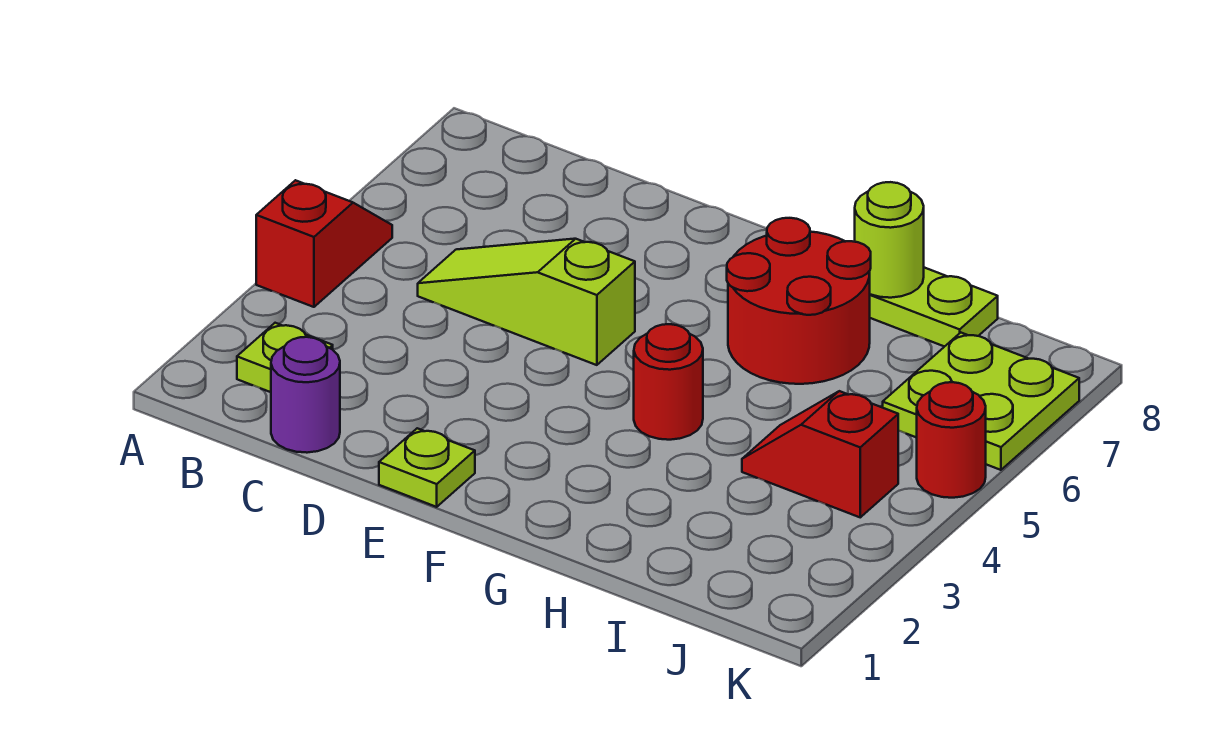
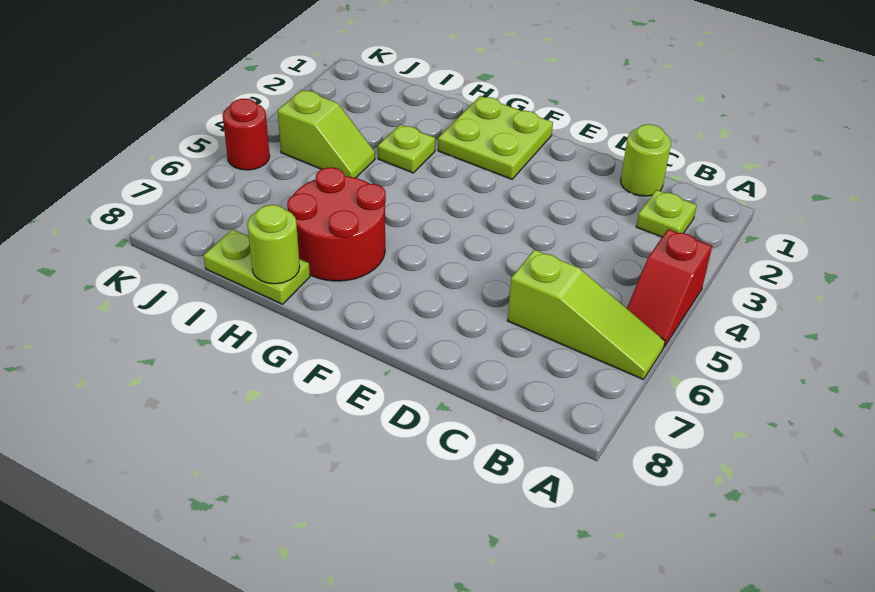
purple round brick C1 level 1 -> lime round brick C1 level 1
lime slope C5:E5 level 1 top E -> lime slope A6:C6 level 1 top C
lime plate E1 level 1 -> lime plate H3 level 1
red round brick G4 level 1 -> none
red slope I4:J4 level 1 top J -> lime slope I4:J4 level 1 top J
lime plate J6:K7 level 1 -> lime plate F1:G2 level 1

